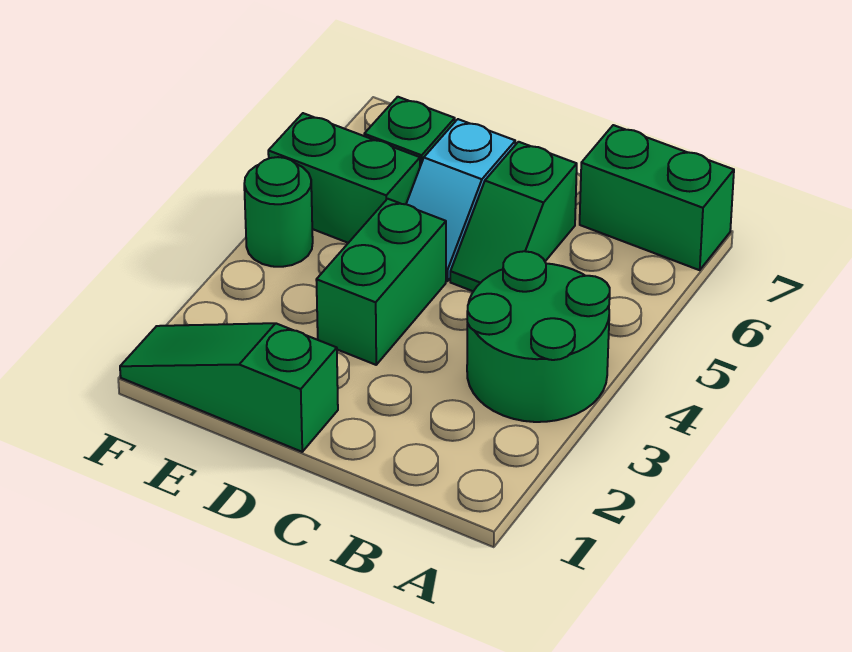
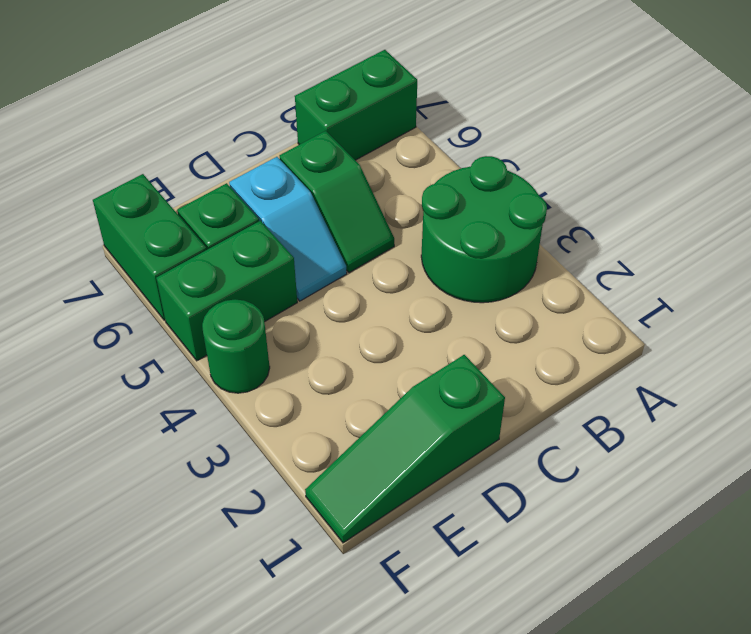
green brick D3:D4 level 1 -> green brick F6:F7 level 1

